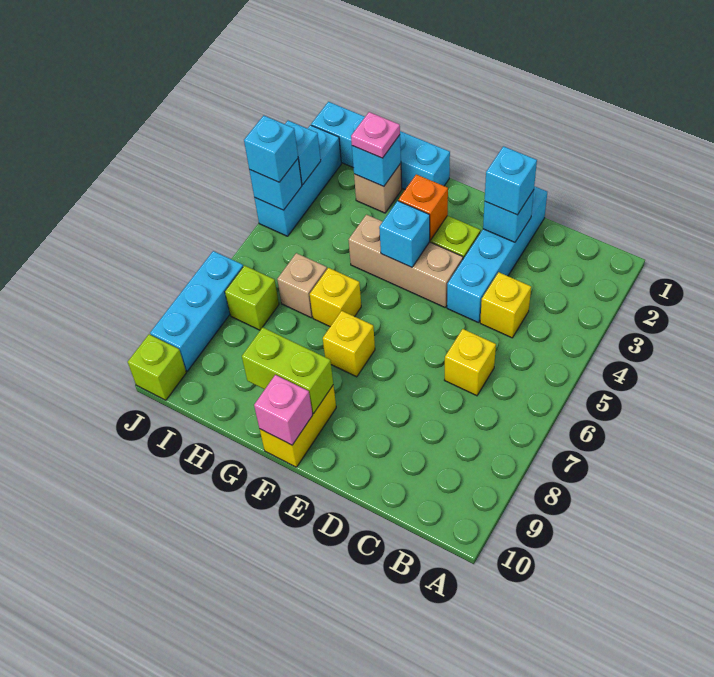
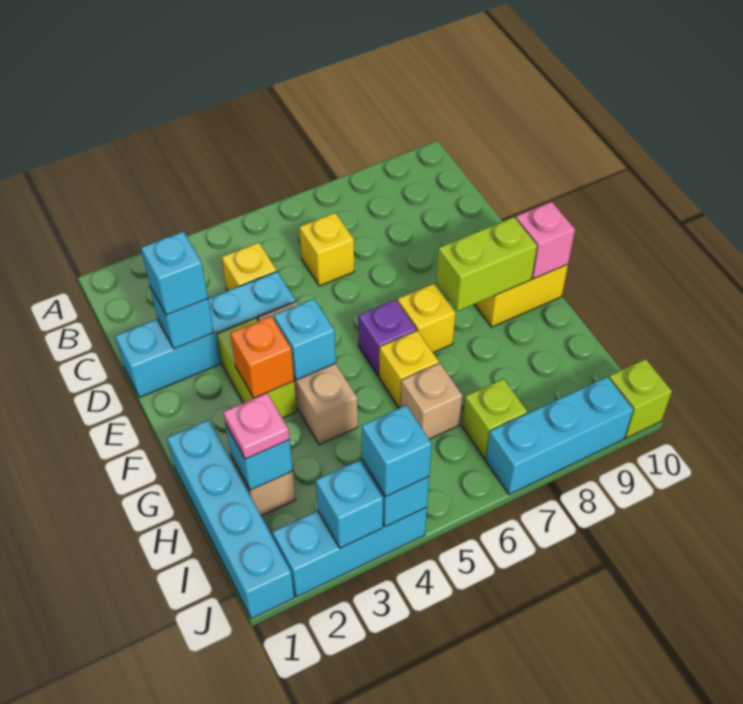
none -> purple brick F6 level 1
lime brick F9:G9 level 2 -> lime brick F8:F9 level 2

